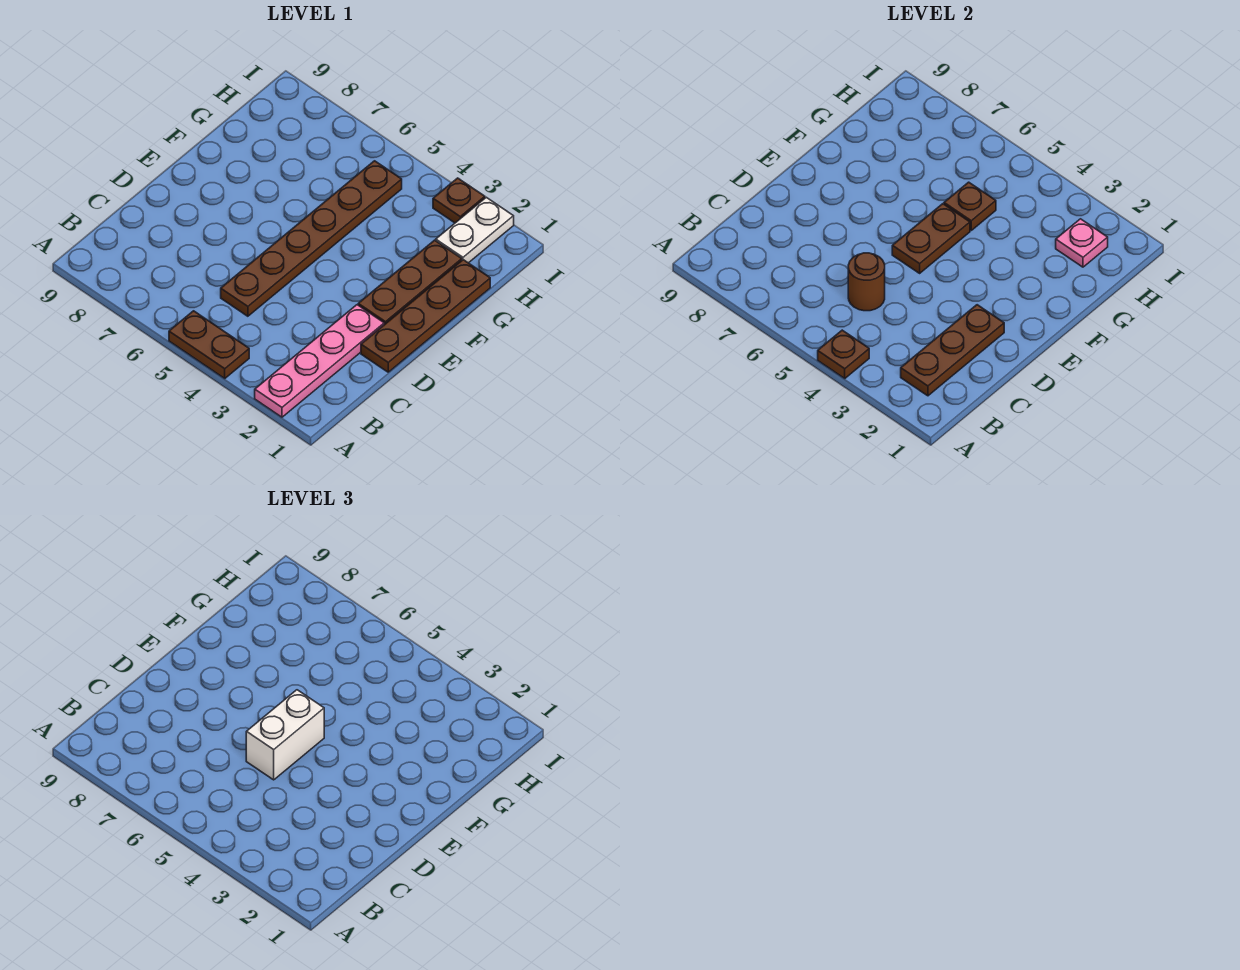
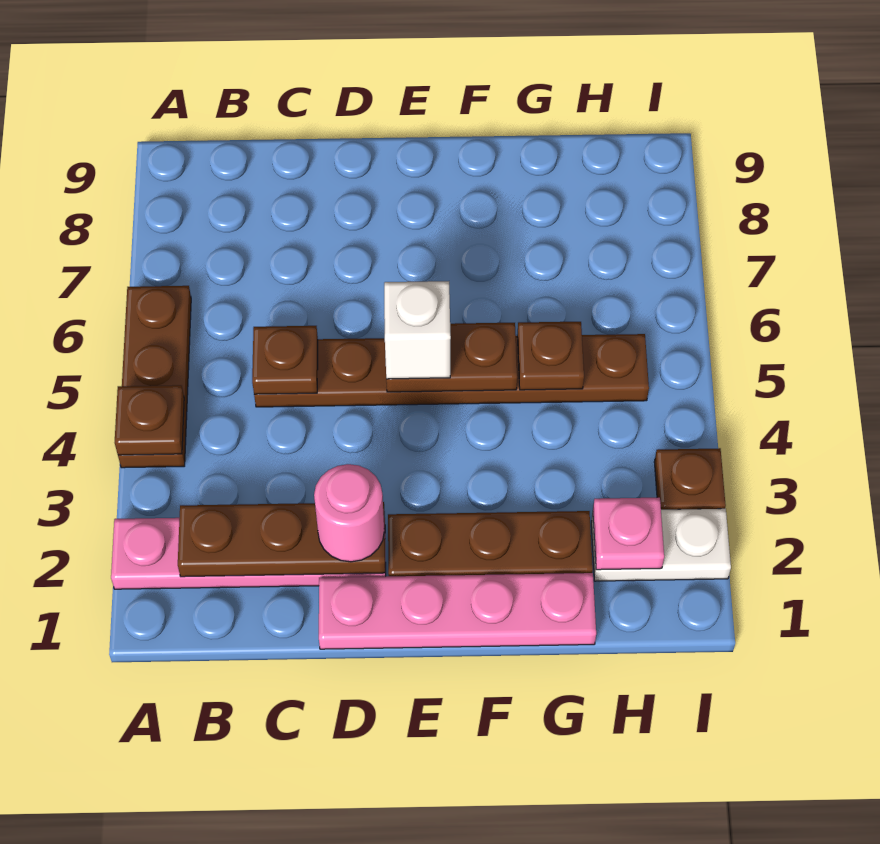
brown plate A4:A5 level 1 -> brown plate A4:A6 level 1
brown round brick C5 level 2 -> brown plate C5 level 2
brown plate D1:G1 level 1 -> pink plate D1:G1 level 1
none -> pink round brick D2 level 3
white brick D5:E5 level 3 -> white brick E5 level 3

